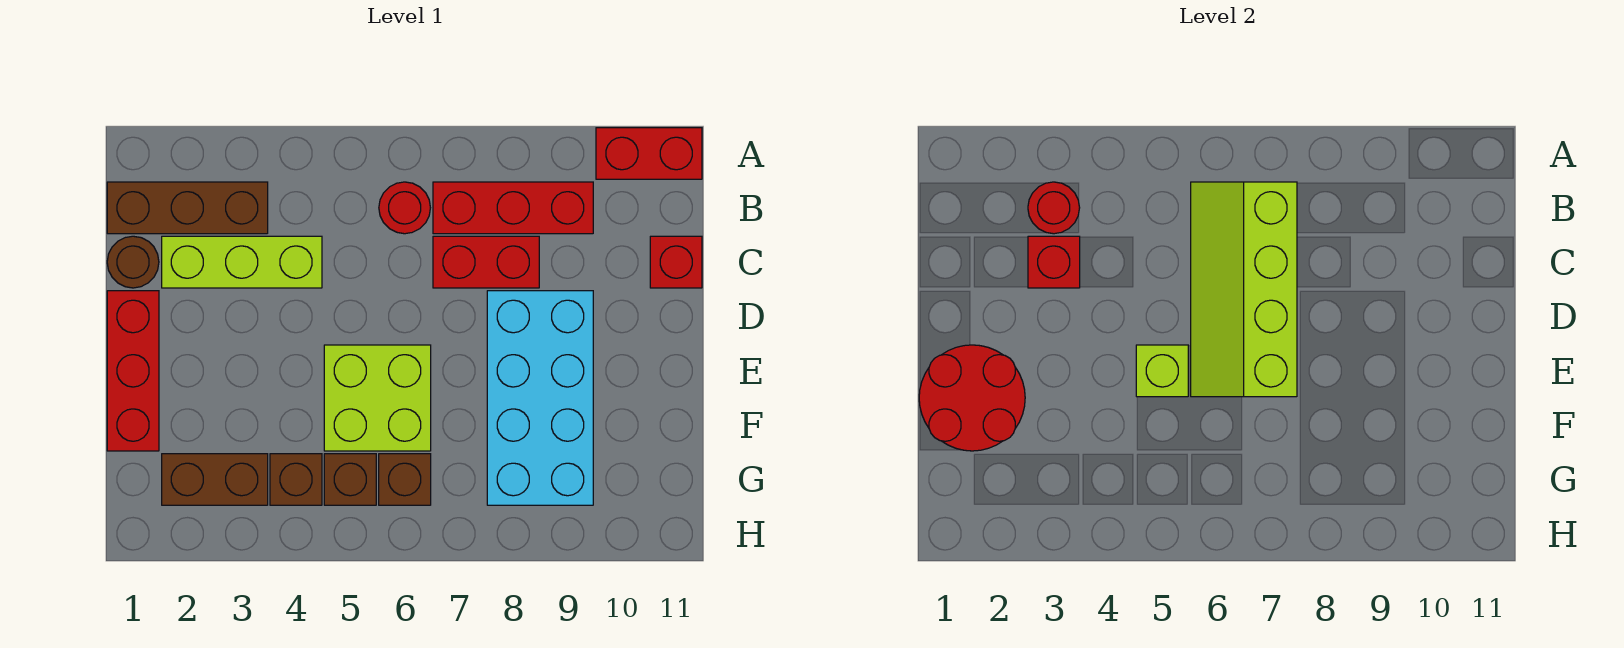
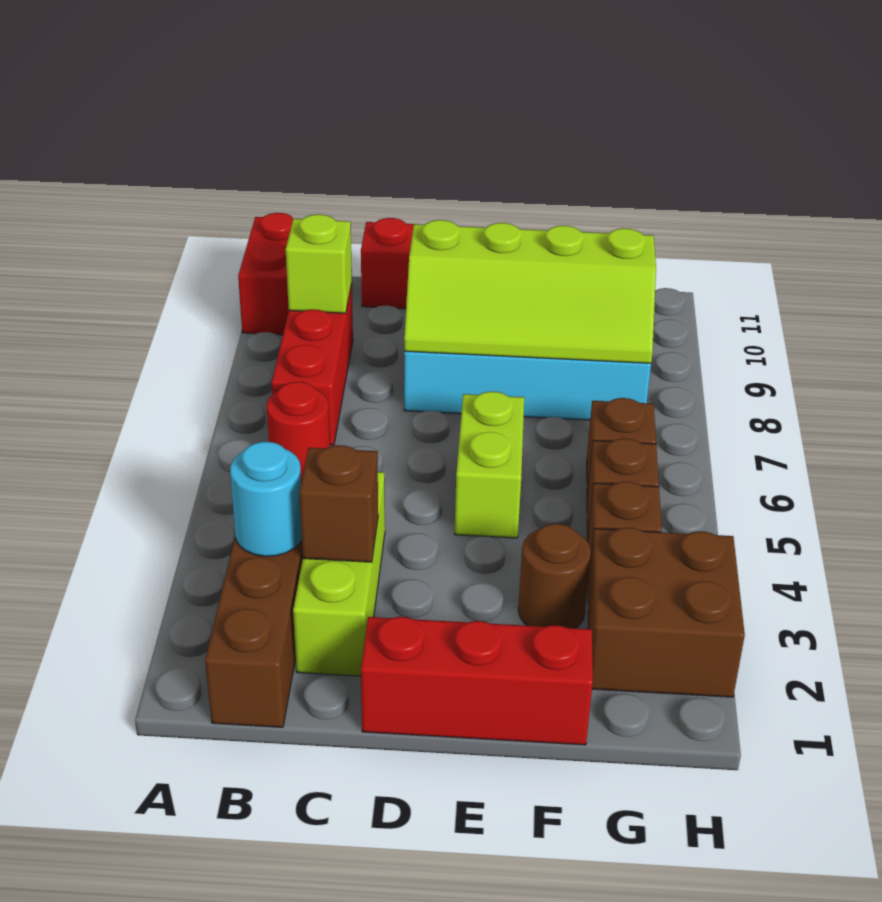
red round brick B3 level 2 -> cyan round brick B3 level 2
lime slope B6:E7 level 2 top 7 -> lime slope D8:G9 level 2 top 9
brown round brick C1 level 1 -> brown round brick F3 level 1
red brick C3 level 2 -> brown brick C3 level 2
red brick C7:C8 level 1 -> none
red round brick E1:F2 level 2 -> none
lime brick E5:F6 level 1 -> lime brick E5:E6 level 1
lime brick E5 level 2 -> lime brick B9 level 2
brown brick G2:G3 level 1 -> brown brick G2:H3 level 1

